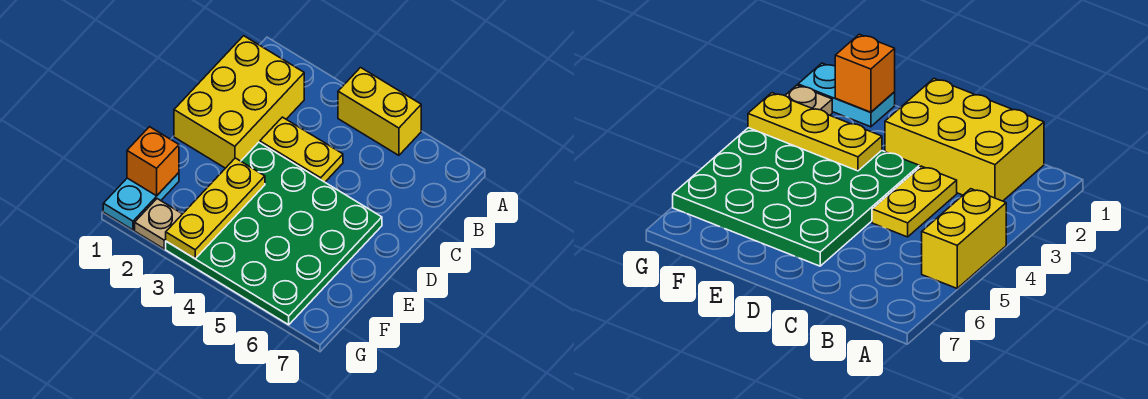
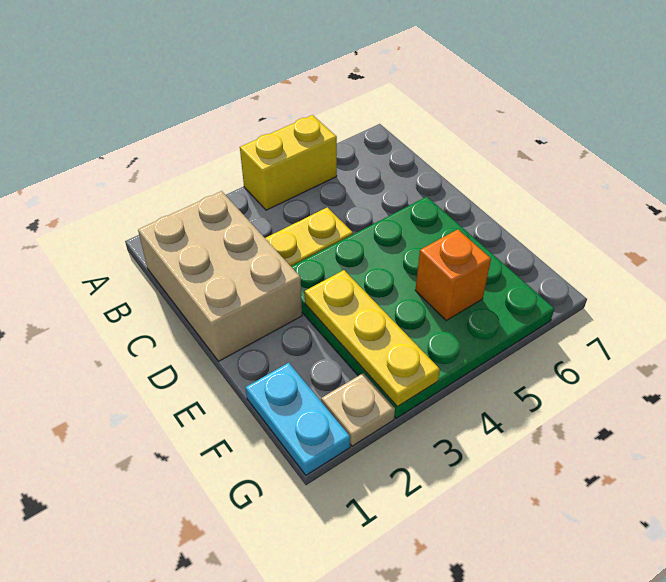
yellow brick B1:D2 level 1 -> tan brick B1:D2 level 1
orange brick F1 level 2 -> orange brick F5 level 2

